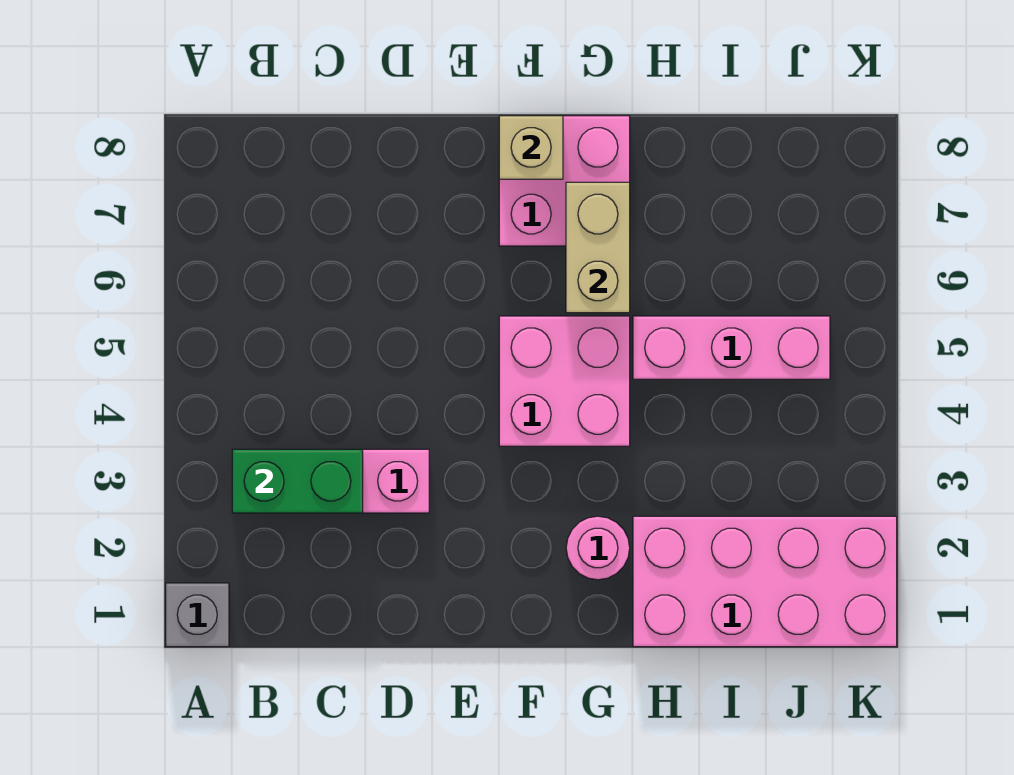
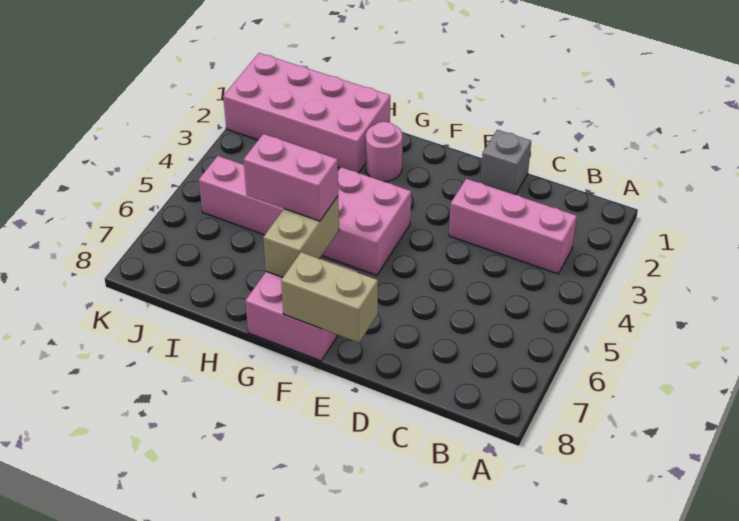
grey brick A1 level 1 -> grey brick D1 level 1
green brick B3:C3 level 2 -> none
tan brick F8 level 2 -> tan brick E8:F8 level 2
none -> pink brick G6:H6 level 3

